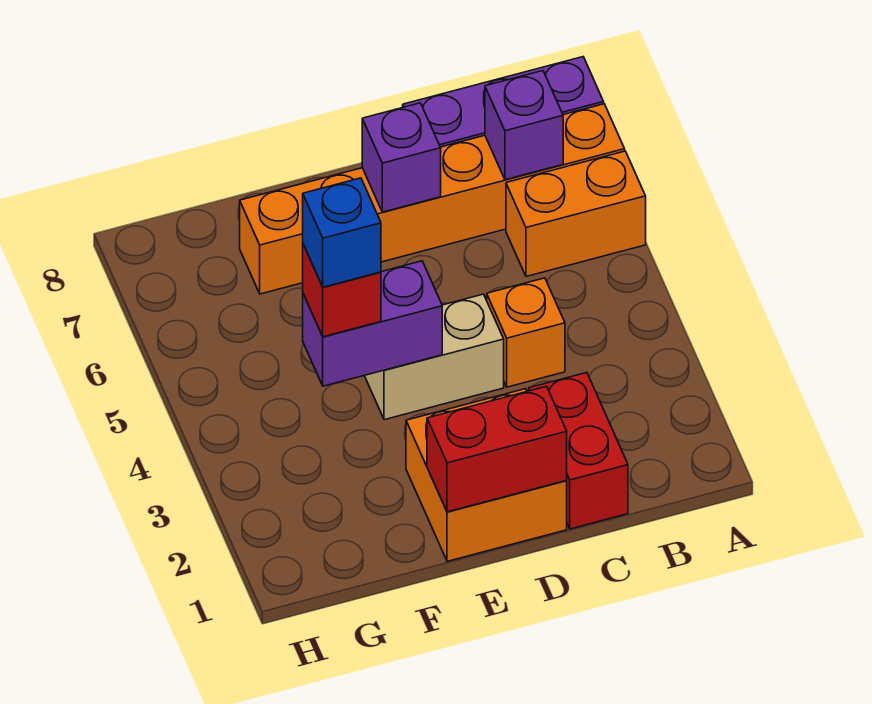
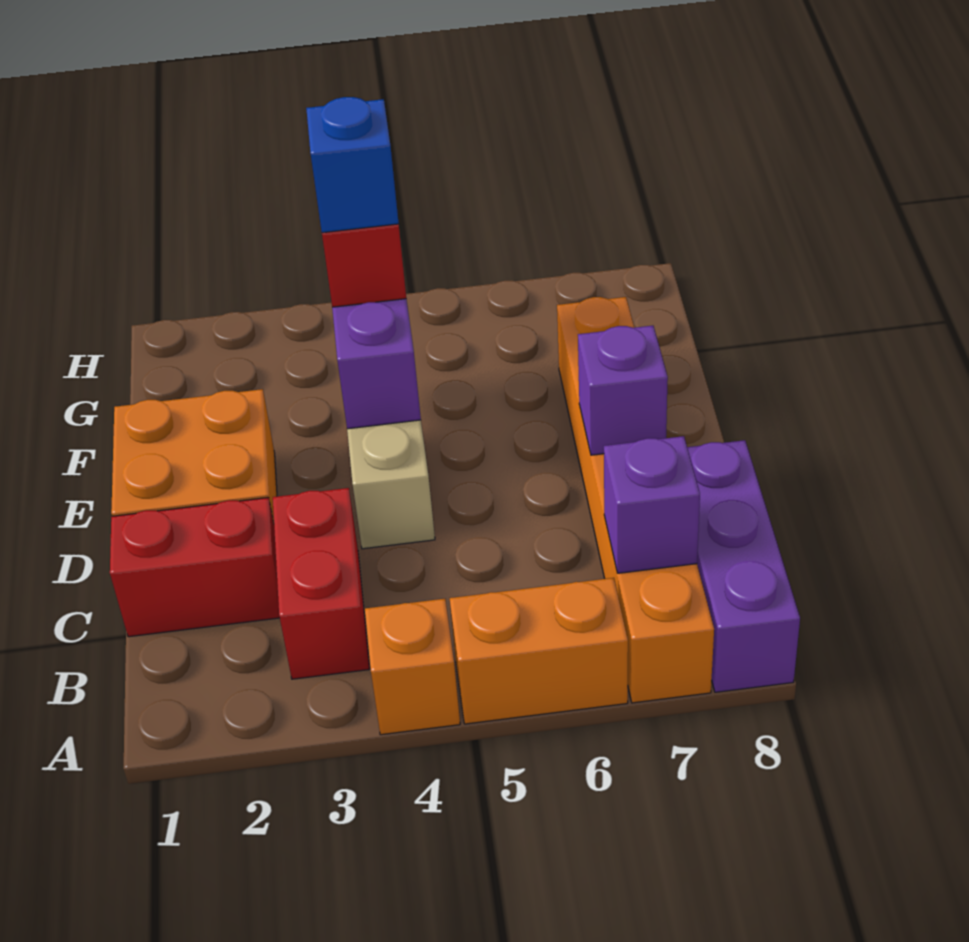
orange brick A6:B6 level 1 -> orange brick A5:A6 level 1
orange brick C4 level 1 -> orange brick A4 level 1
red brick D1:E1 level 2 -> red brick B3:C3 level 1

